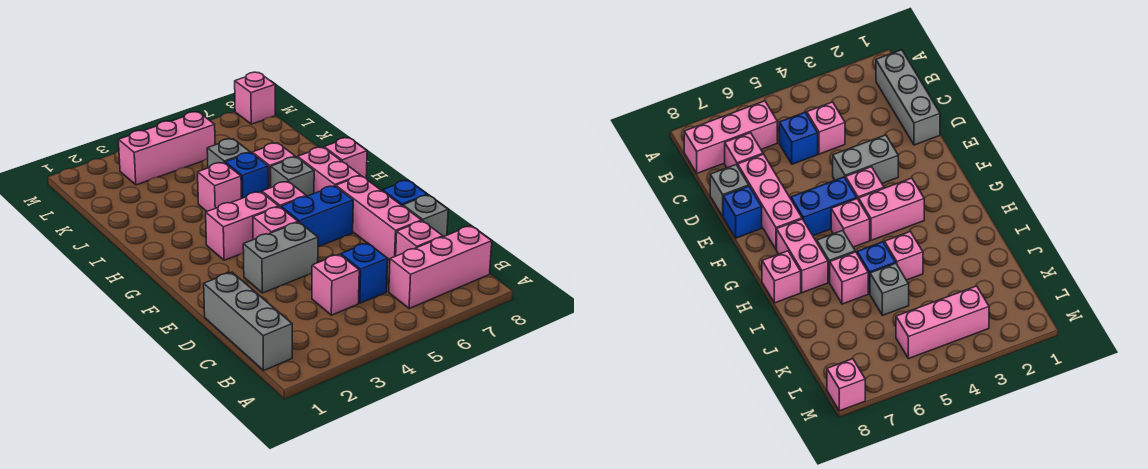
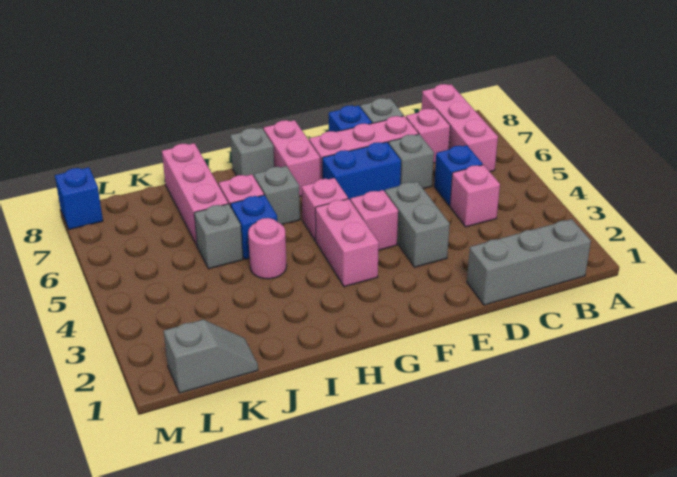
none -> grey brick D6 level 1
blue brick F5:F6 level 1 -> blue brick E6:F6 level 1
pink brick G7:H7 level 1 -> pink brick G7:G8 level 1
pink brick H8 level 1 -> grey brick H8 level 1
pink brick I4 level 1 -> pink round brick I4 level 1
none -> grey slope K1:L1 level 1 top L
pink brick L3:L5 level 1 -> pink brick J6:J8 level 1
pink brick M8 level 1 -> blue brick M8 level 1

